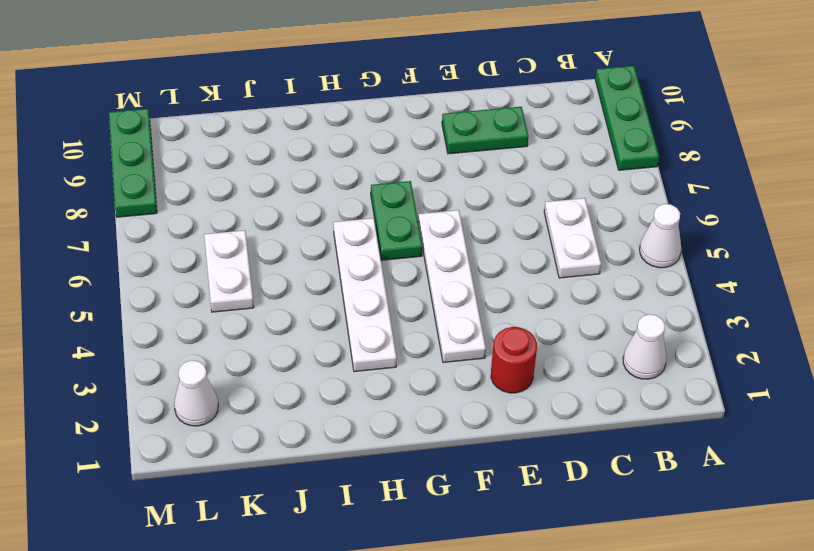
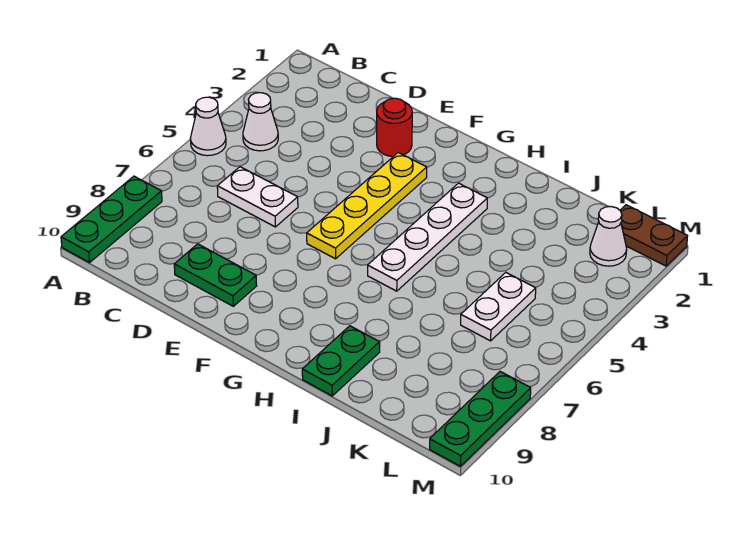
white cone B2 level 1 -> white cone B4 level 1
white plate C5:C6 level 1 -> white plate C6:D6 level 1
white plate F3:F6 level 1 -> yellow plate F3:F6 level 1
green plate G6:G7 level 1 -> green plate I9:I10 level 1
none -> brown plate L1:M1 level 1

